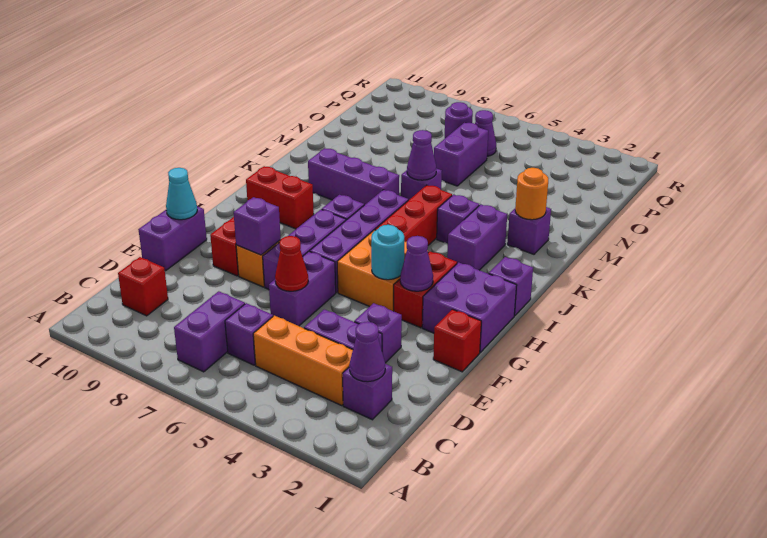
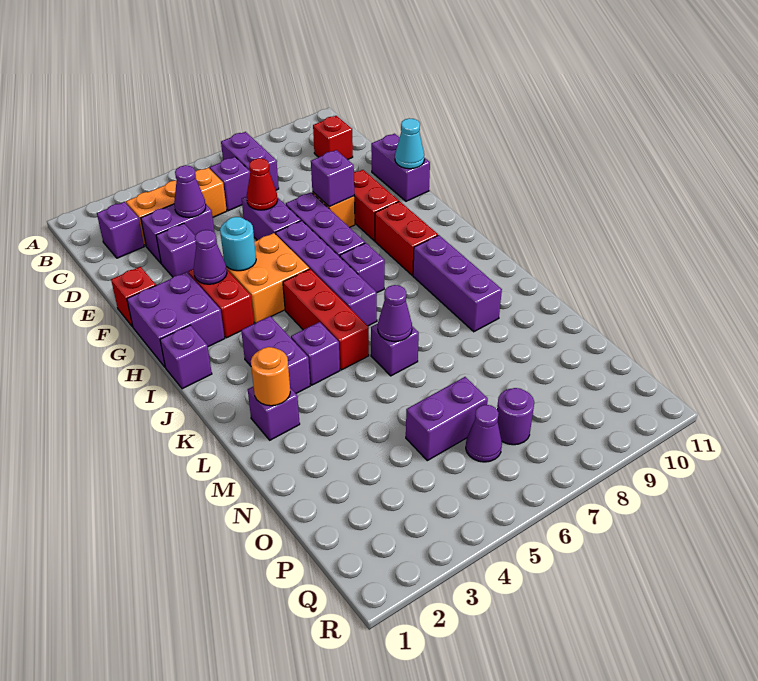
purple cone C2 level 2 -> purple cone D4 level 2
red brick I9:I10 level 1 -> red brick H9:I9 level 1
purple brick K7:K9 level 1 -> purple brick J9:L9 level 1
purple brick N6:O6 level 1 -> purple brick O5:O6 level 1

